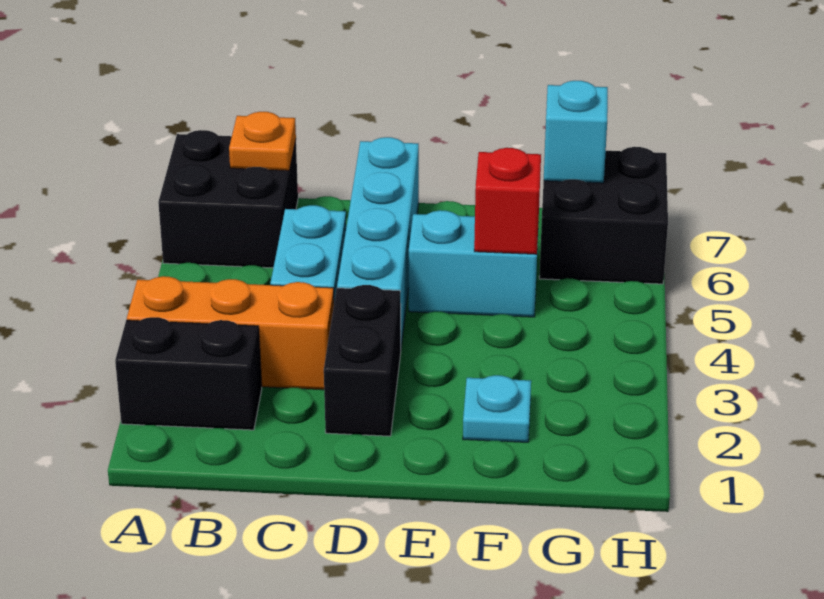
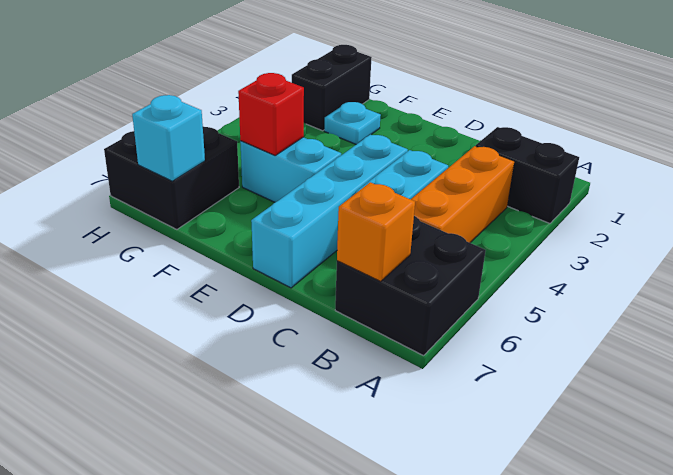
orange brick A3:C3 level 1 -> orange brick B3:B5 level 1
orange plate B7 level 2 -> orange brick B7 level 2
black brick D2:D3 level 1 -> black brick G1:G2 level 1

